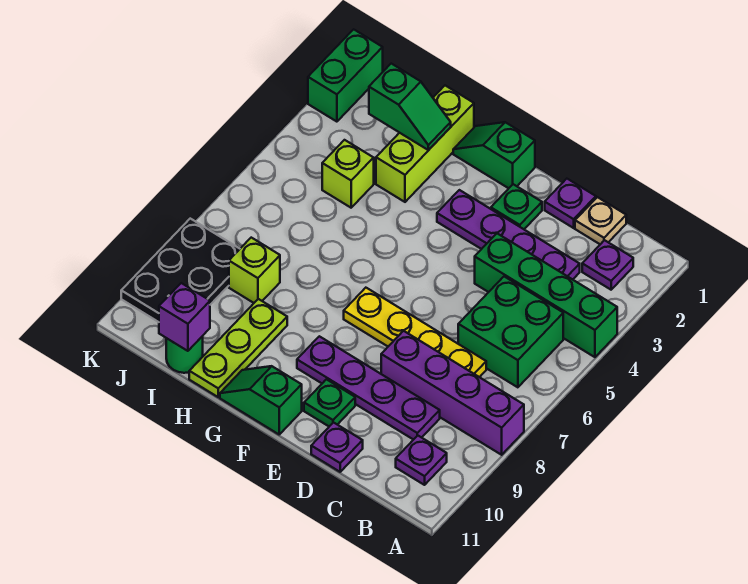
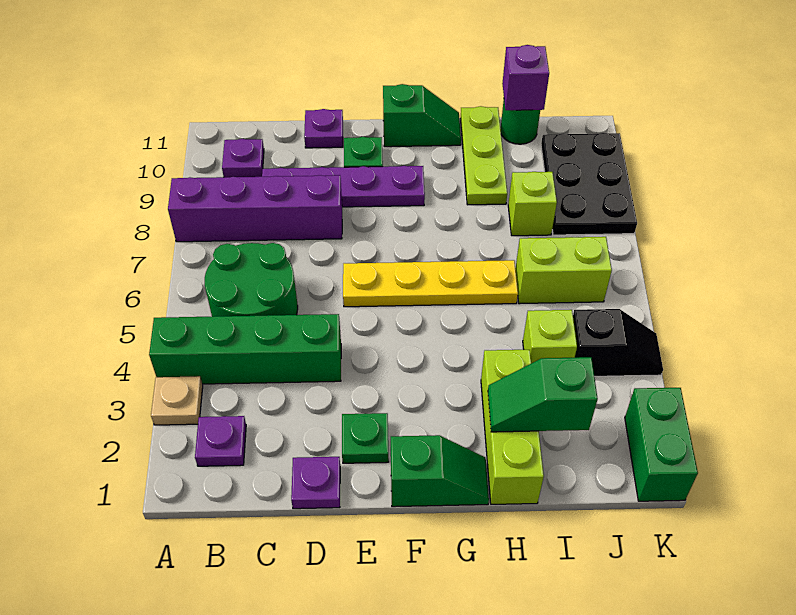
green brick B5:C6 level 1 -> green round brick B5:C6 level 1
tan plate C1 level 1 -> tan plate A3 level 1
purple plate C3:F3 level 1 -> none
yellow plate C7:F7 level 1 -> yellow plate E6:H6 level 1
none -> lime brick I6:J6 level 1
none -> black slope J4:K4 level 1 top J

